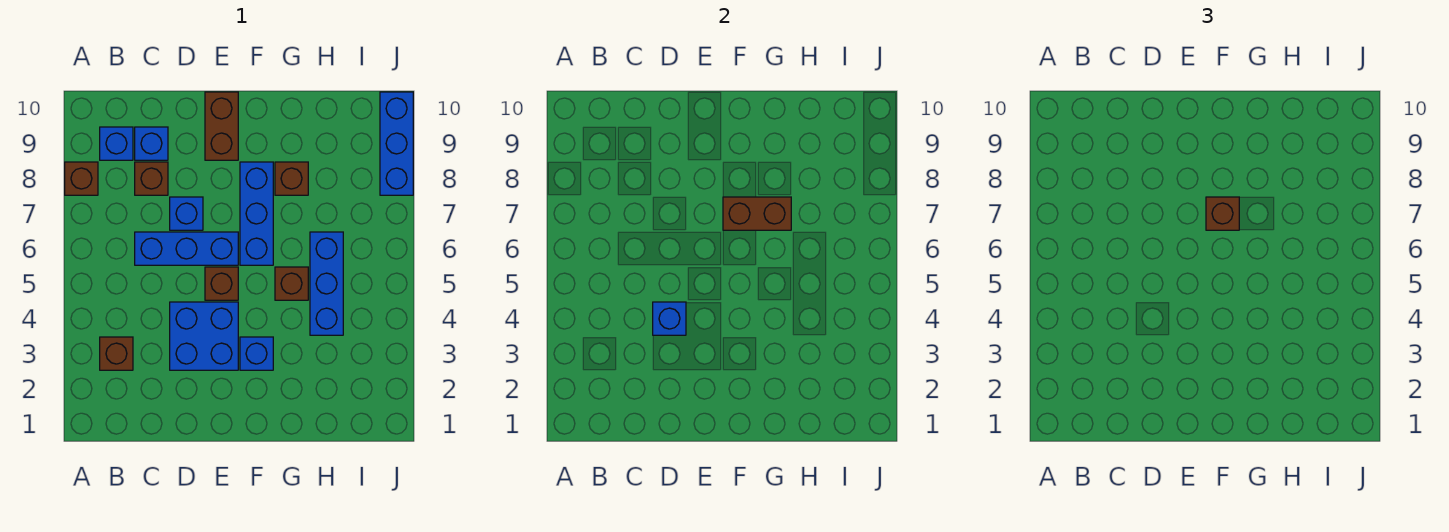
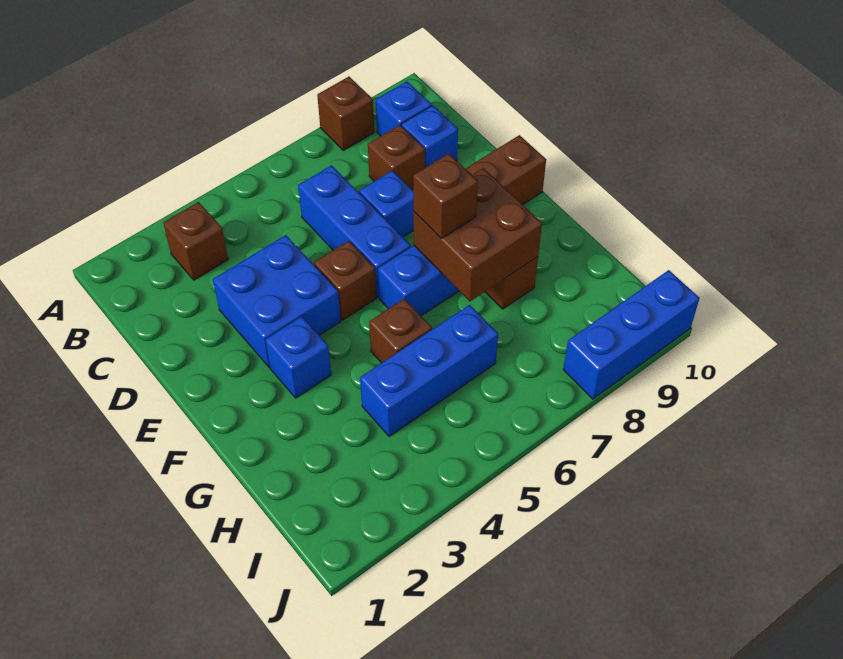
blue brick D4 level 2 -> none
brown brick F7:G7 level 2 -> brown brick F7:G8 level 2

